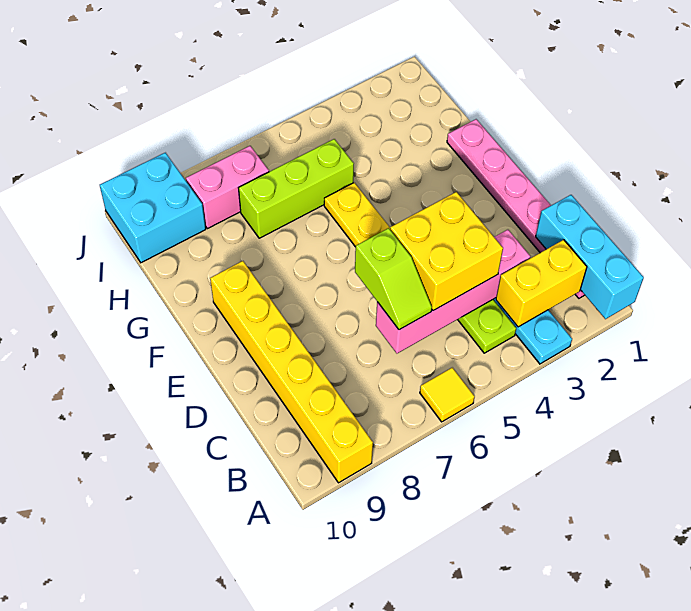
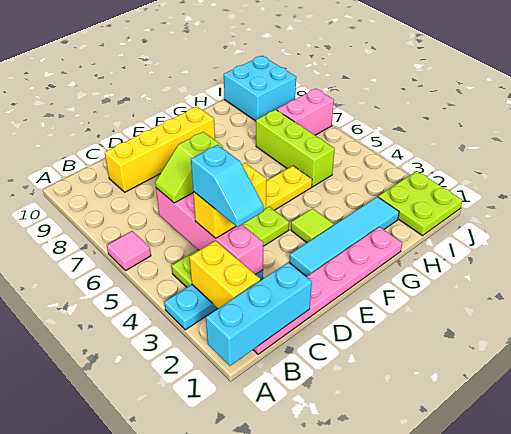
yellow tile A6 level 1 -> pink tile A6 level 1
yellow brick A9:F9 level 1 -> yellow brick C9:F9 level 1
none -> cyan slope C3:C4 level 4 top 4
yellow brick C4:D5 level 3 -> yellow brick C4:D4 level 3
none -> cyan tile E2:H2 level 1
none -> lime tile F3 level 1
none -> lime plate I1:J2 level 1
pink brick I7:I8 level 1 -> pink brick I7:J7 level 1

